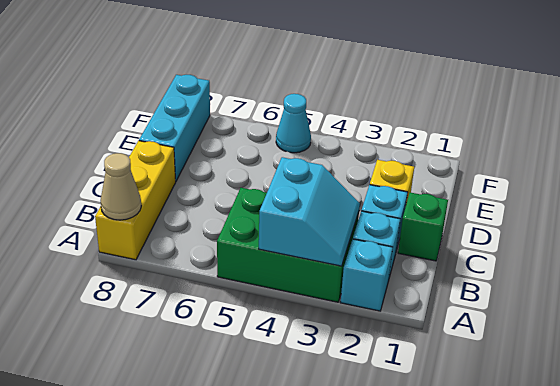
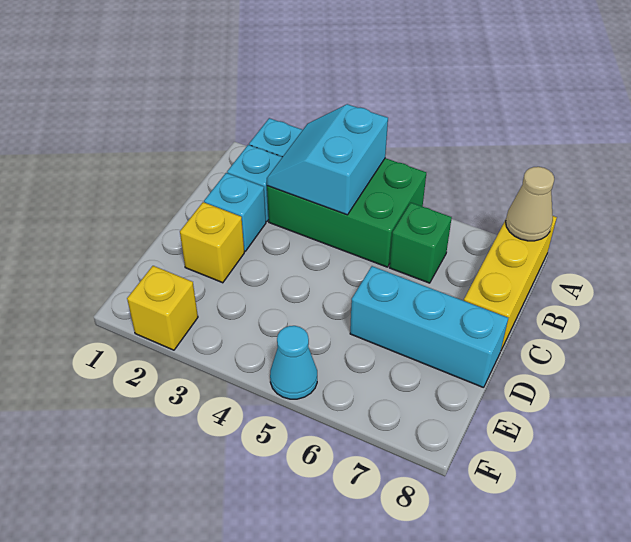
green brick C1 level 1 -> green brick B6 level 1
cyan brick D8:F8 level 1 -> cyan brick D6:D8 level 1
none -> yellow brick F2 level 1

